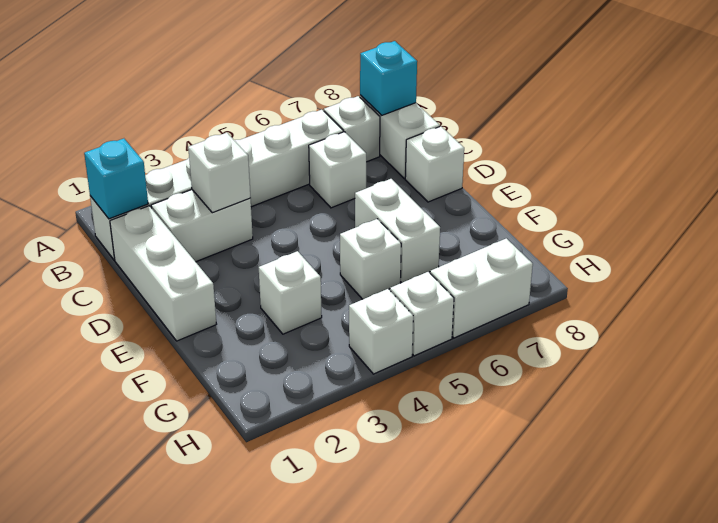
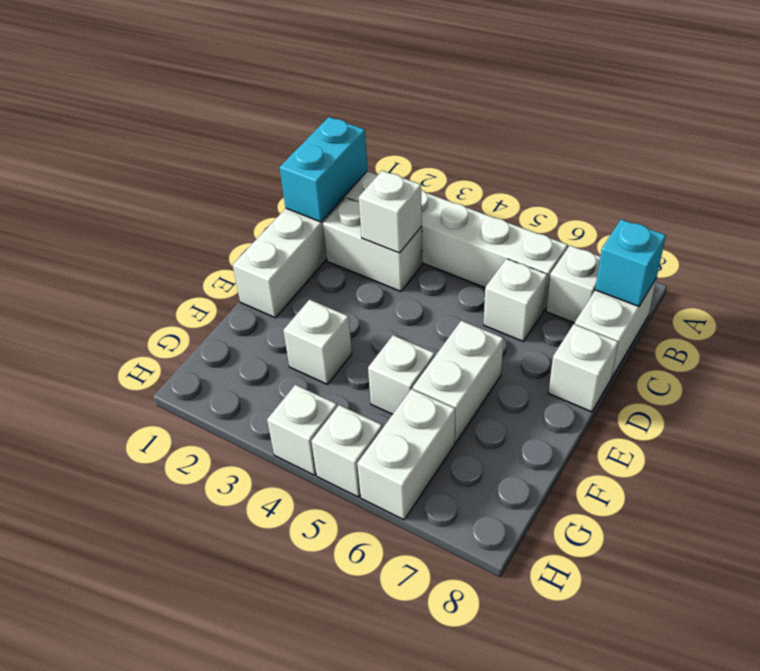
cyan brick B1 level 2 -> cyan brick B1:C1 level 2
white brick H6:H7 level 1 -> white brick G6:H6 level 1

